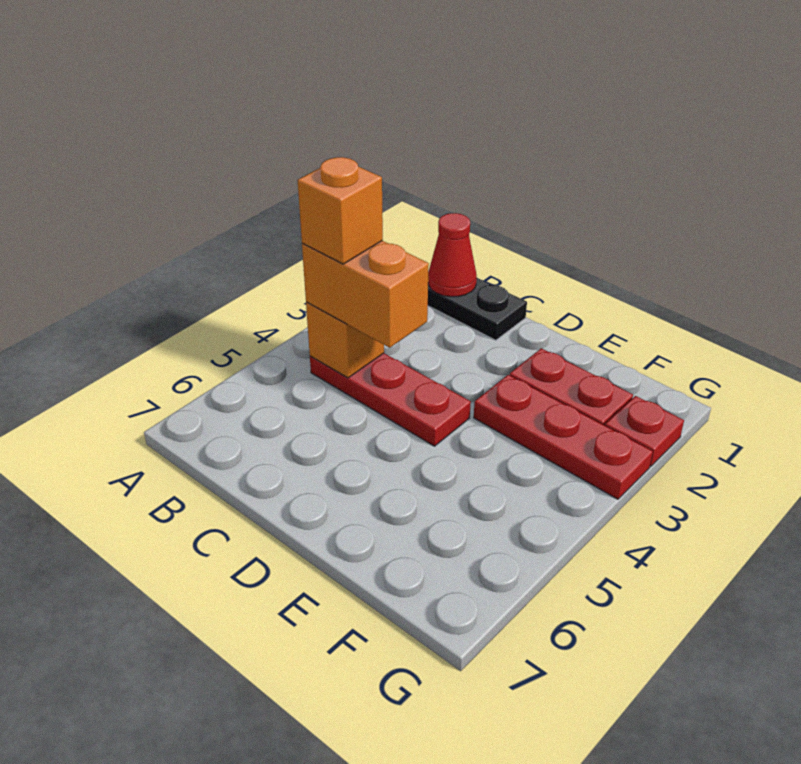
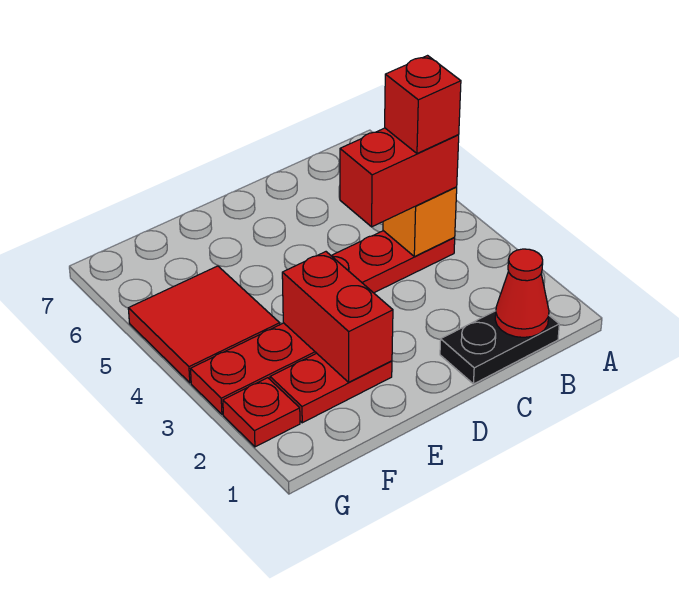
orange brick B4:C4 level 3 -> red brick B4:C4 level 3
orange brick B4 level 4 -> red brick B4 level 4
none -> red brick E2:E3 level 2
none -> red tile F4:G5 level 1

